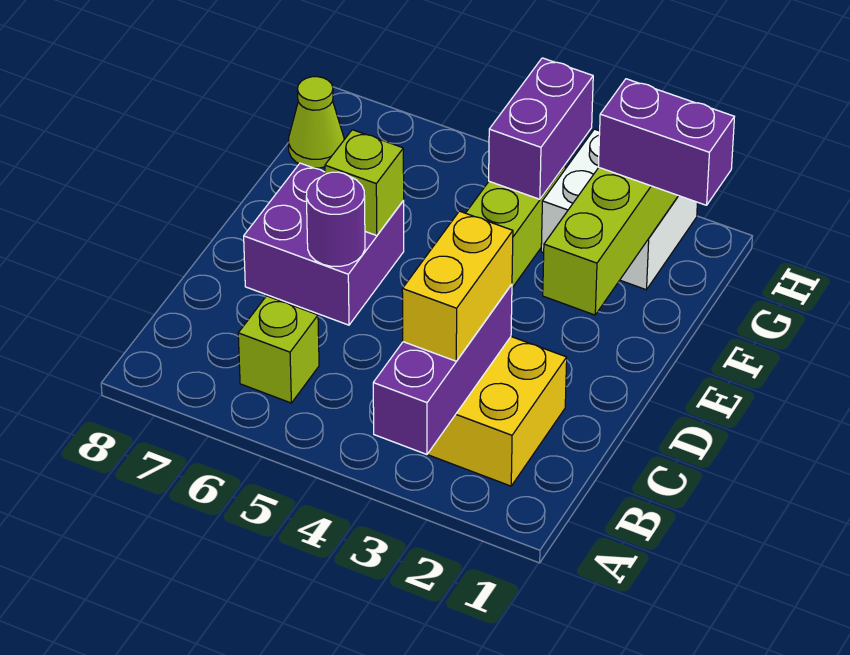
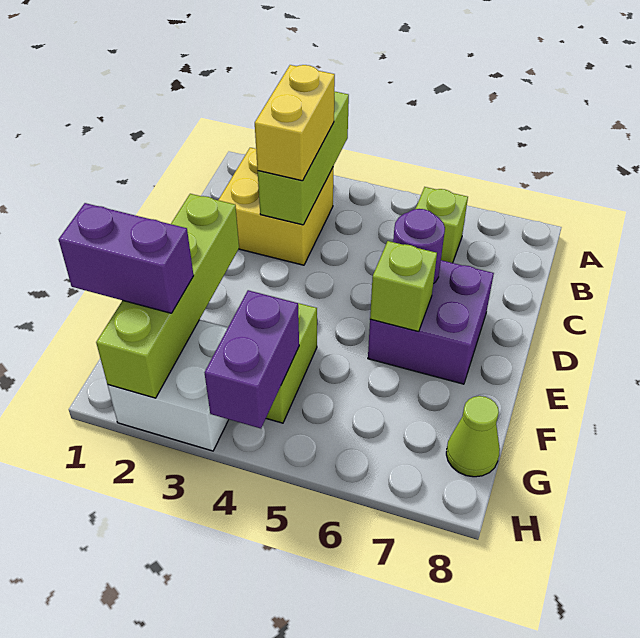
purple brick A3:C3 level 2 -> lime brick A3:C3 level 2

